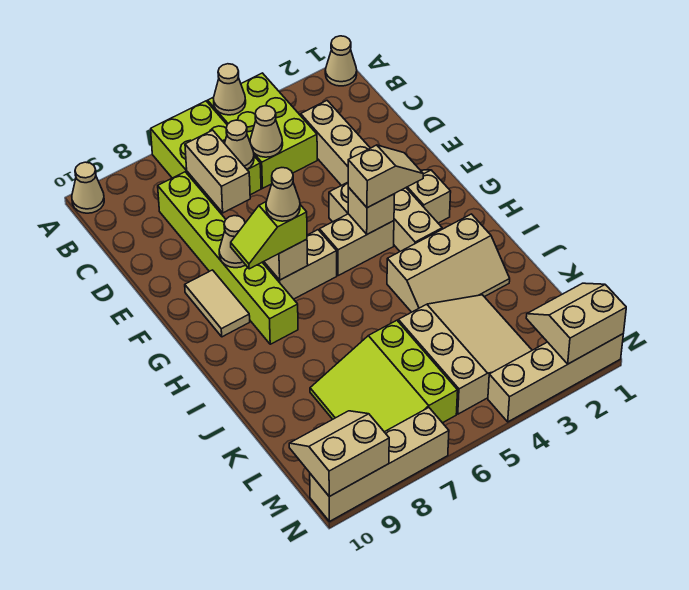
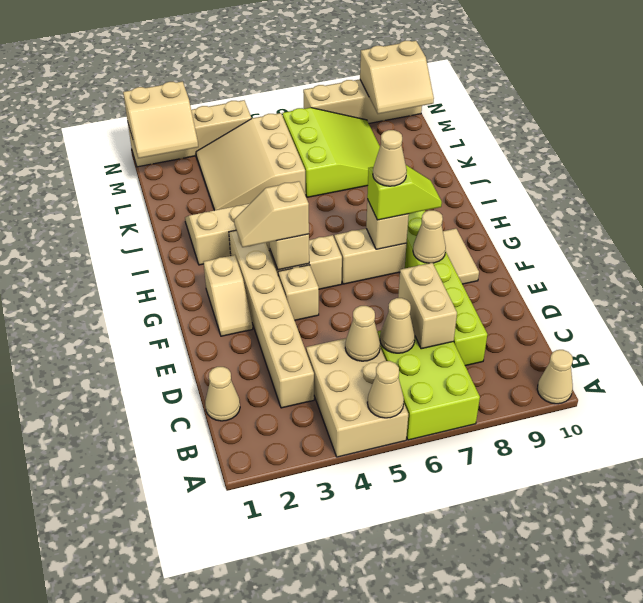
tan cone A1 level 1 -> tan cone C1 level 1
lime brick A4:C5 level 1 -> tan brick A4:C5 level 1

